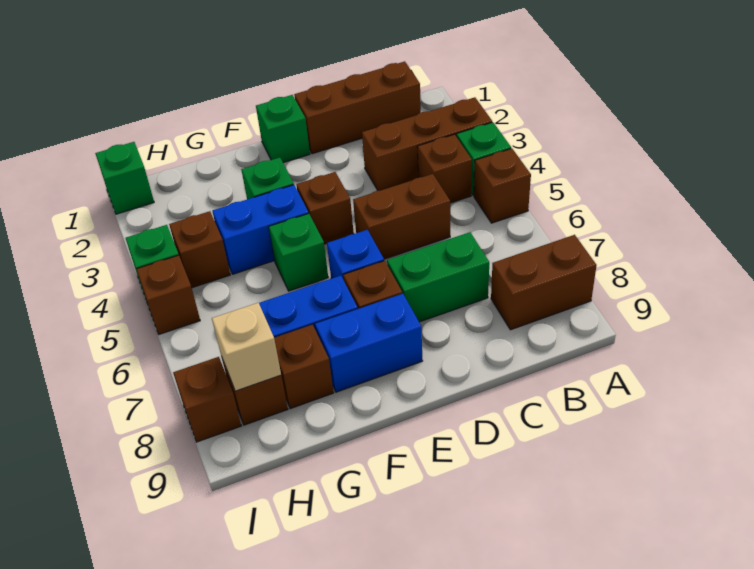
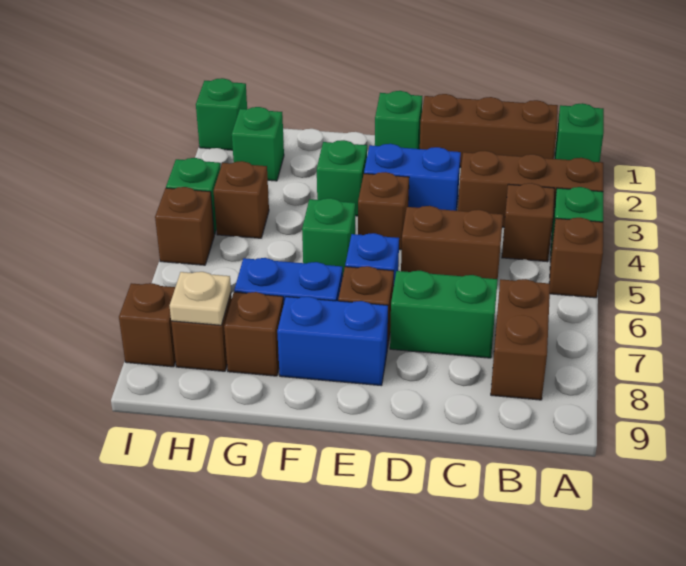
none -> green brick A1 level 1
brown brick A8:B8 level 1 -> brown brick B7:B8 level 1
blue brick F4:G4 level 1 -> blue brick D3:E3 level 1
none -> green brick H2 level 1
tan brick H8 level 2 -> tan plate H8 level 2

